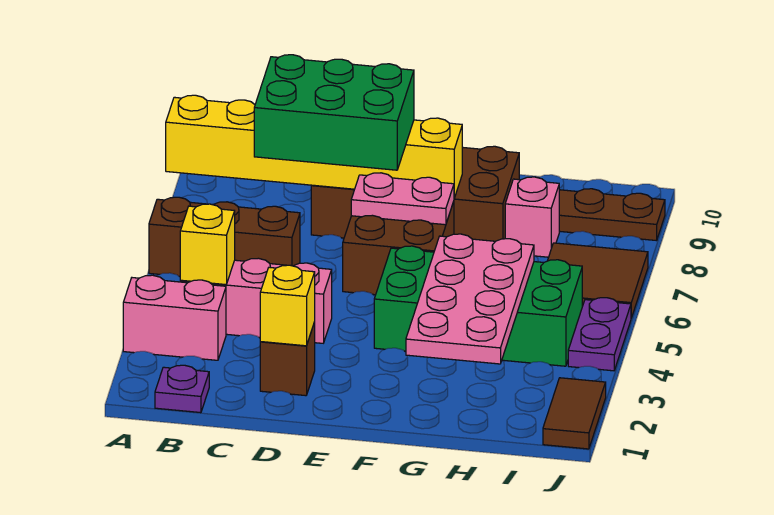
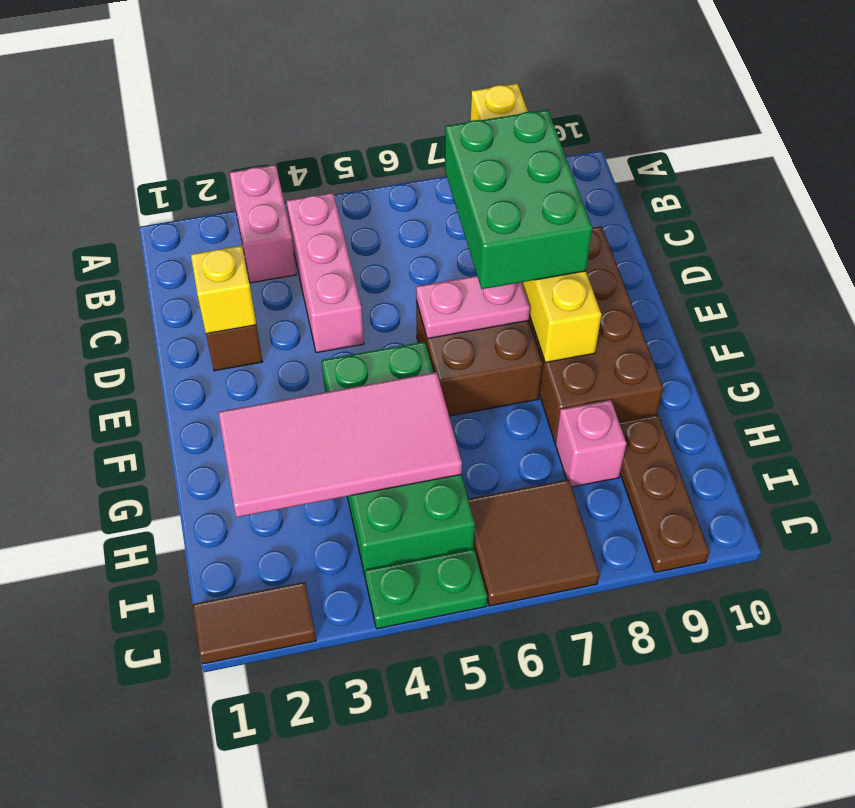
brown brick A6:C6 level 1 -> none
purple plate B1 level 1 -> none
yellow brick B4 level 2 -> none
pink plate E7:F7 level 2 -> pink plate E6:E7 level 2
pink plate G2:H5 level 2 -> pink tile G2:H5 level 2
purple plate J4:J5 level 1 -> green plate J4:J5 level 1

